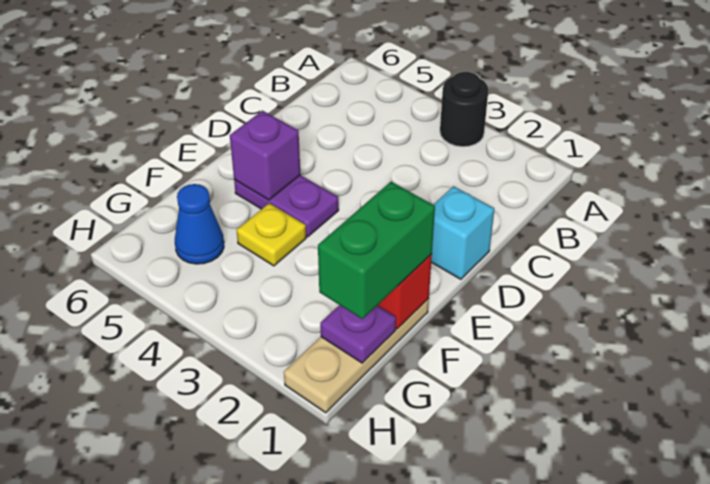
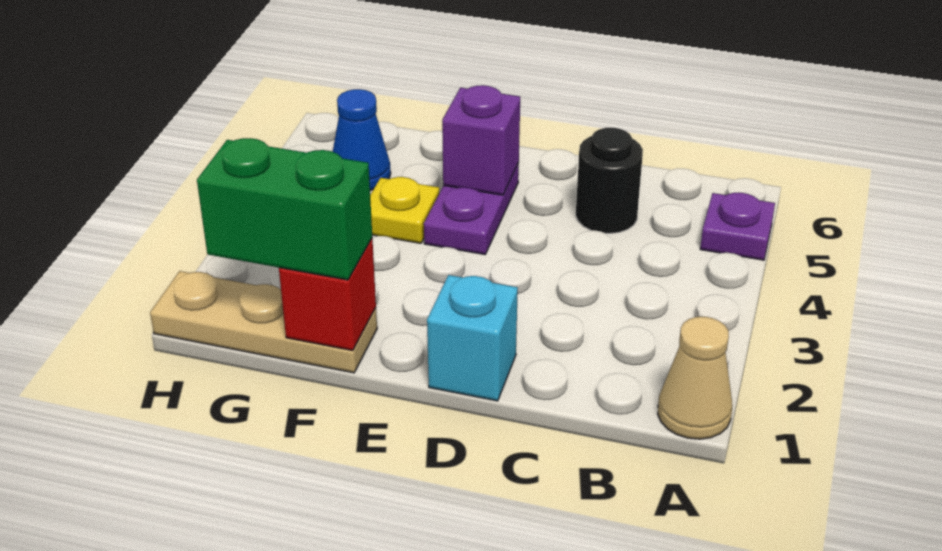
none -> tan cone A1 level 1
black round brick A3 level 1 -> black round brick C5 level 1
purple plate G1 level 2 -> purple plate A5 level 1

